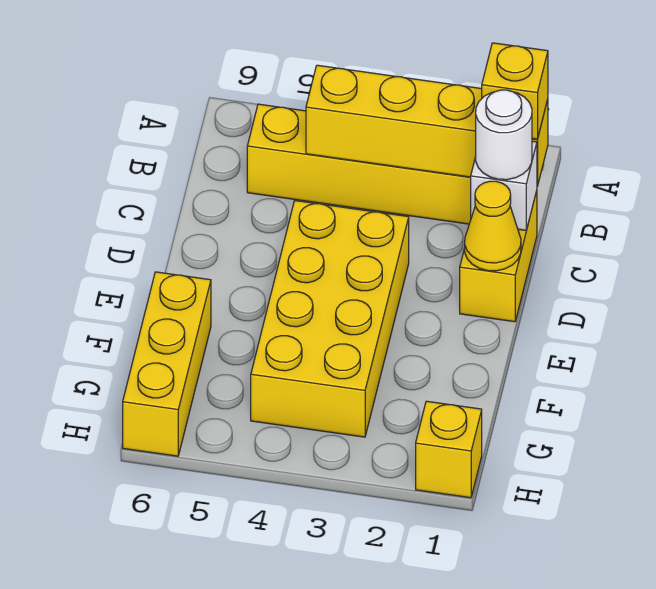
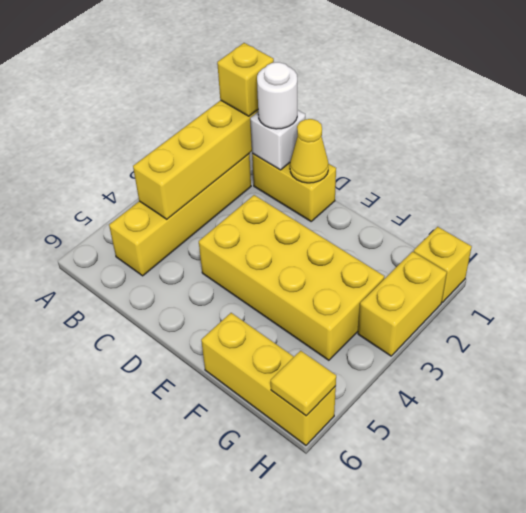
none -> yellow brick H2:H3 level 1
none -> yellow tile H6 level 2

